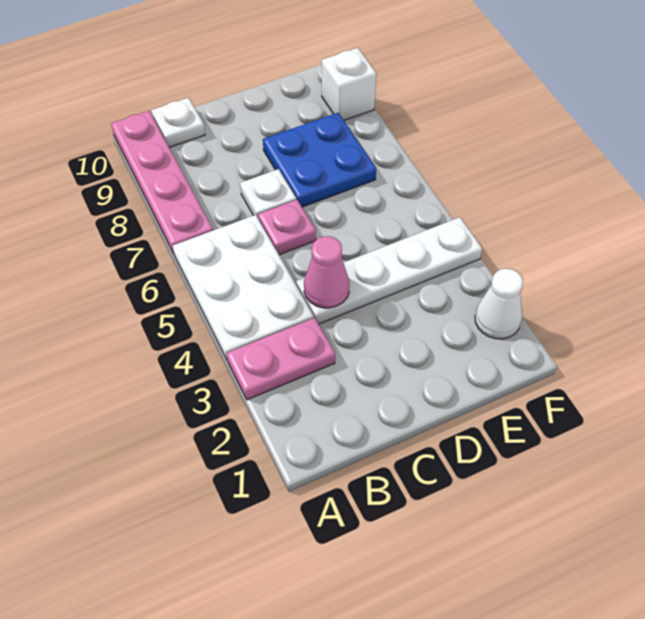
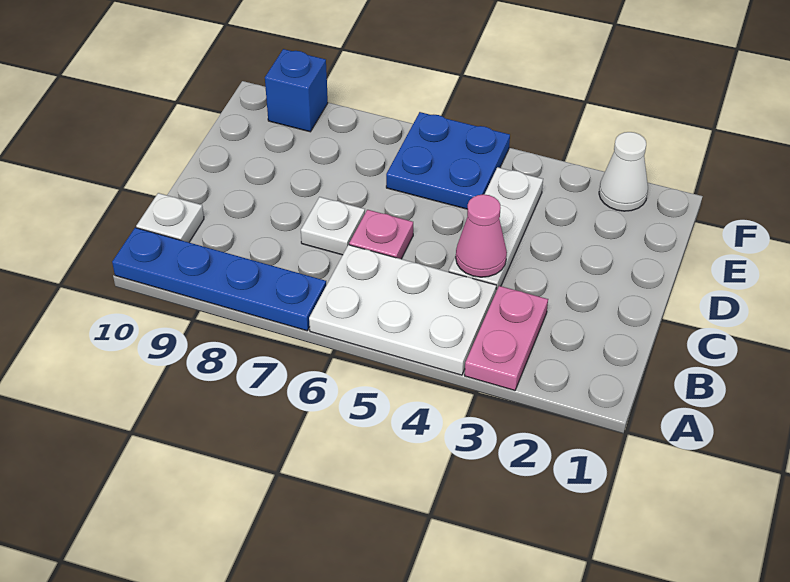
pink plate A7:A10 level 1 -> blue plate A7:A10 level 1
white plate C4:F4 level 1 -> white plate C4:E4 level 1
blue plate D7:E8 level 1 -> blue plate E5:F6 level 1
white brick F9 level 1 -> blue brick F9 level 1

